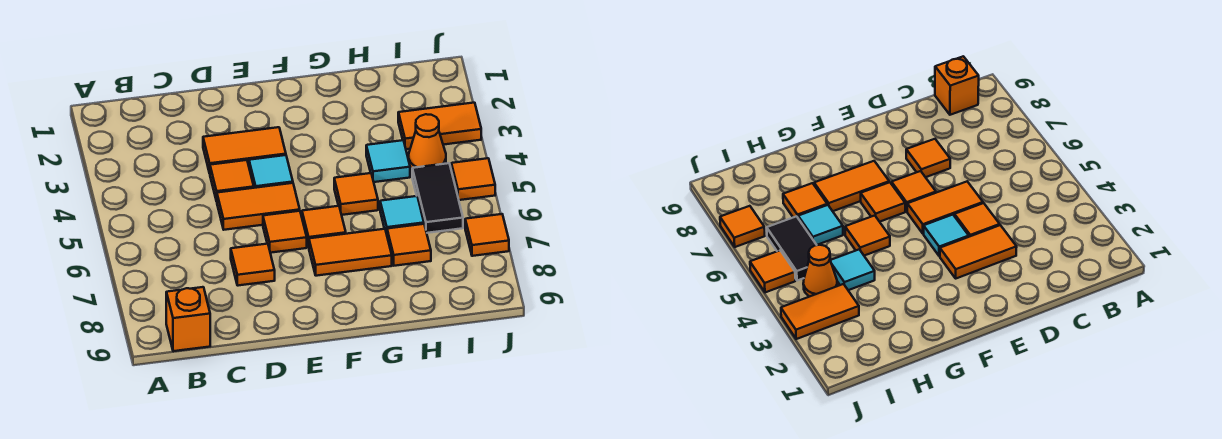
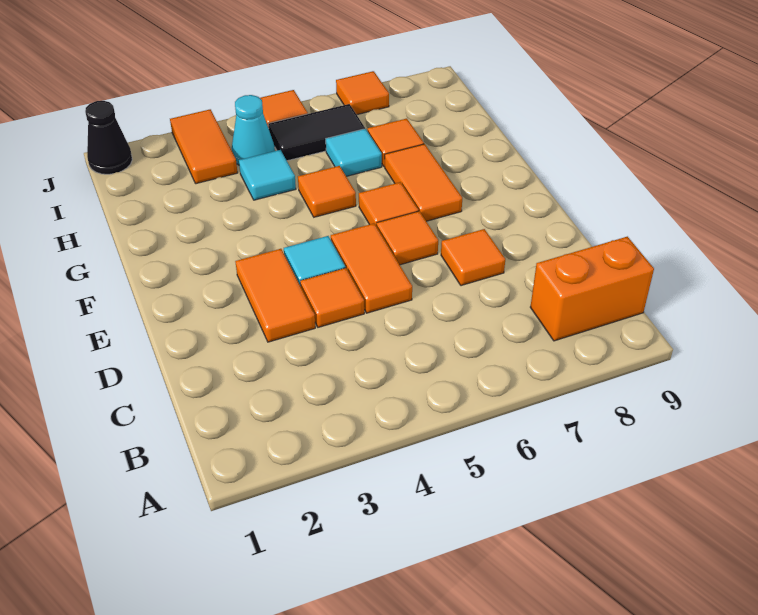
orange brick B9 level 1 -> orange brick B8:B9 level 1
orange cone I4 level 1 -> cyan cone I4 level 1
none -> black cone J1 level 1

